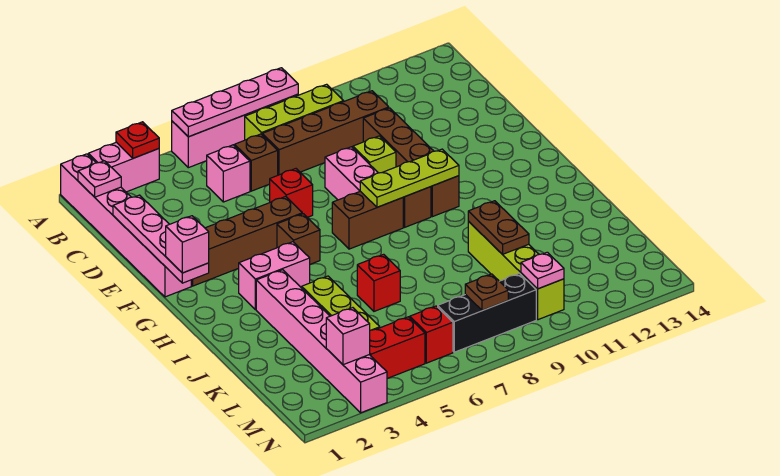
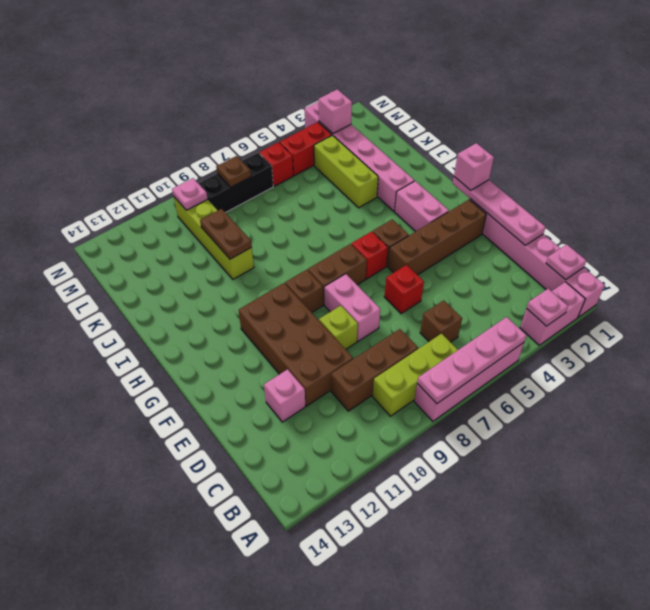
red plate A3 level 2 -> pink plate A3 level 2
pink brick C5 level 1 -> pink brick D12 level 1
brown brick C7:C10 level 1 -> brown brick C8:C10 level 1
brown brick D10:G10 level 1 -> brown brick D10:G11 level 1
lime plate G8:G10 level 2 -> none
pink brick H3:H4 level 1 -> pink brick G3:H3 level 1
red brick J6 level 1 -> red brick G6 level 1

